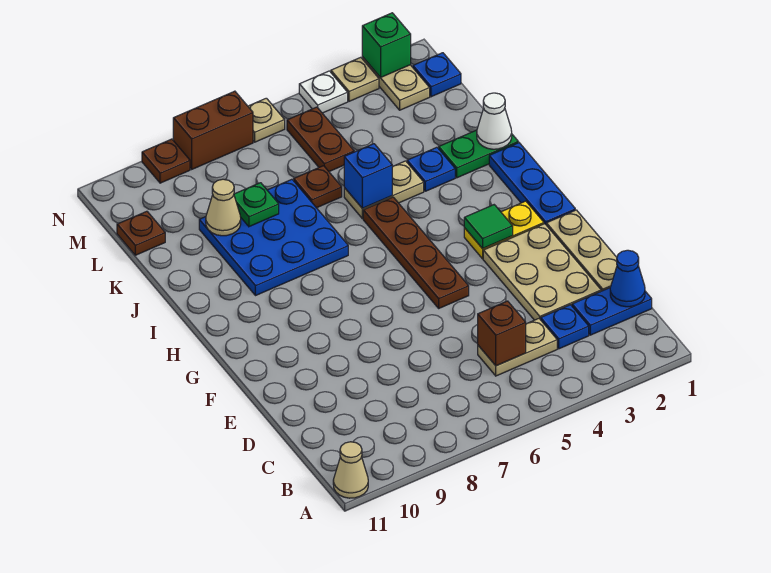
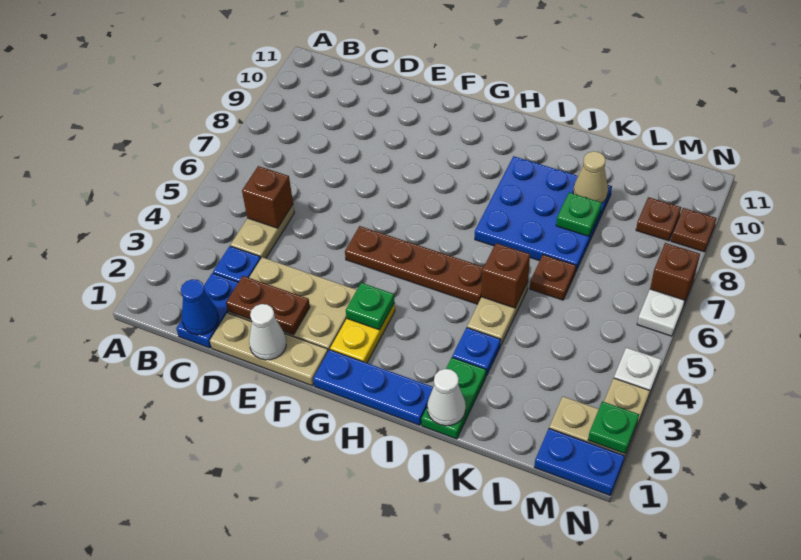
tan cone A11 level 1 -> none
none -> white cone E1 level 2
green tile G3 level 2 -> green plate G3 level 2
blue brick J5 level 2 -> brown brick J5 level 2
brown plate L5:M5 level 1 -> brown plate D2:E2 level 2
brown plate L11 level 1 -> brown plate M9 level 1
blue plate M1 level 1 -> blue plate M1:N1 level 1
green brick N2 level 2 -> green plate N2 level 2
tan plate N6 level 1 -> white plate N6 level 1
brown brick N7:N8 level 1 -> brown brick N7 level 1

